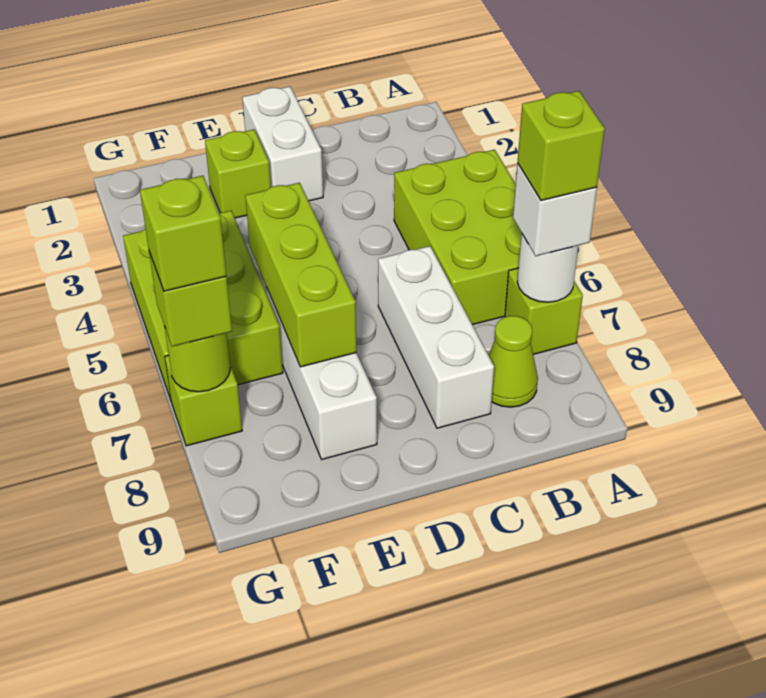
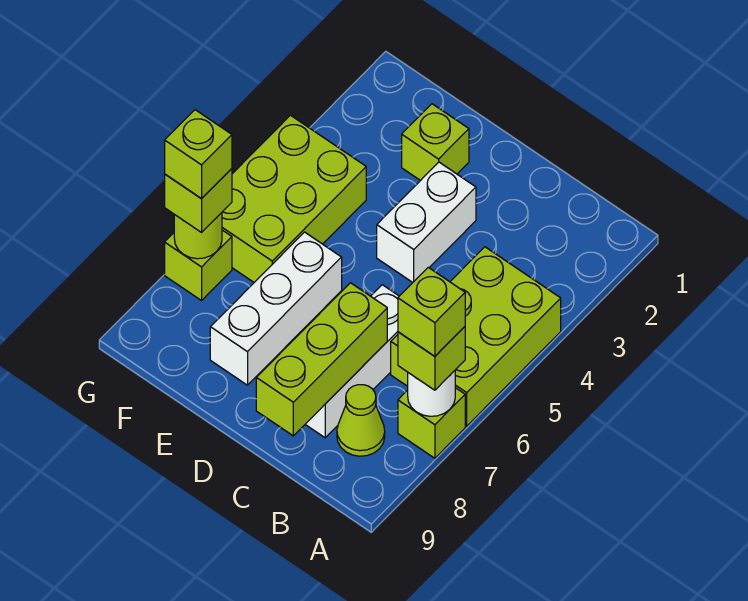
white brick A7 level 3 -> lime brick A7 level 3
white brick D1:D2 level 1 -> white brick D3:D4 level 1
lime brick E5:E7 level 2 -> lime brick C7:C9 level 2

